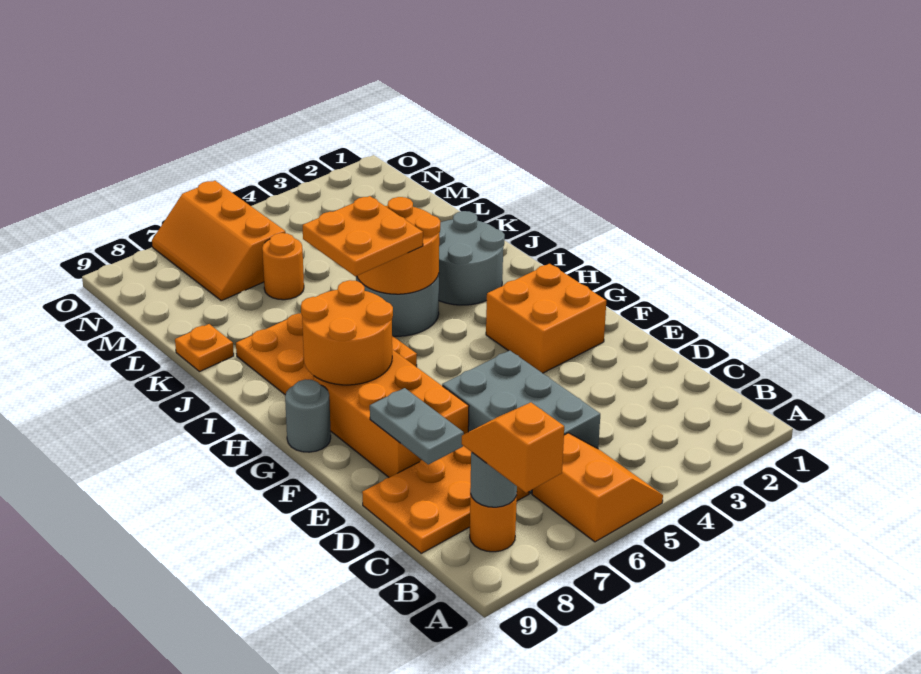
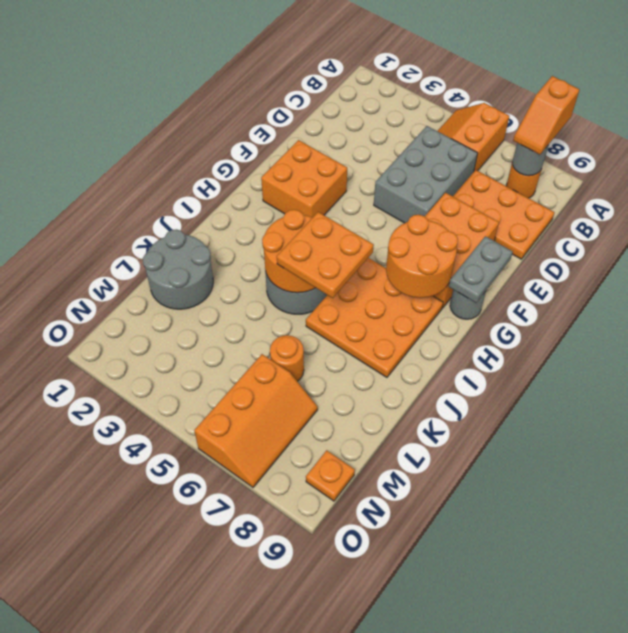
grey plate D8:E8 level 2 -> grey plate F9:G9 level 2
grey round brick I2:J3 level 1 -> grey round brick K1:L2 level 1
orange plate K9 level 1 -> orange plate N9 level 1

